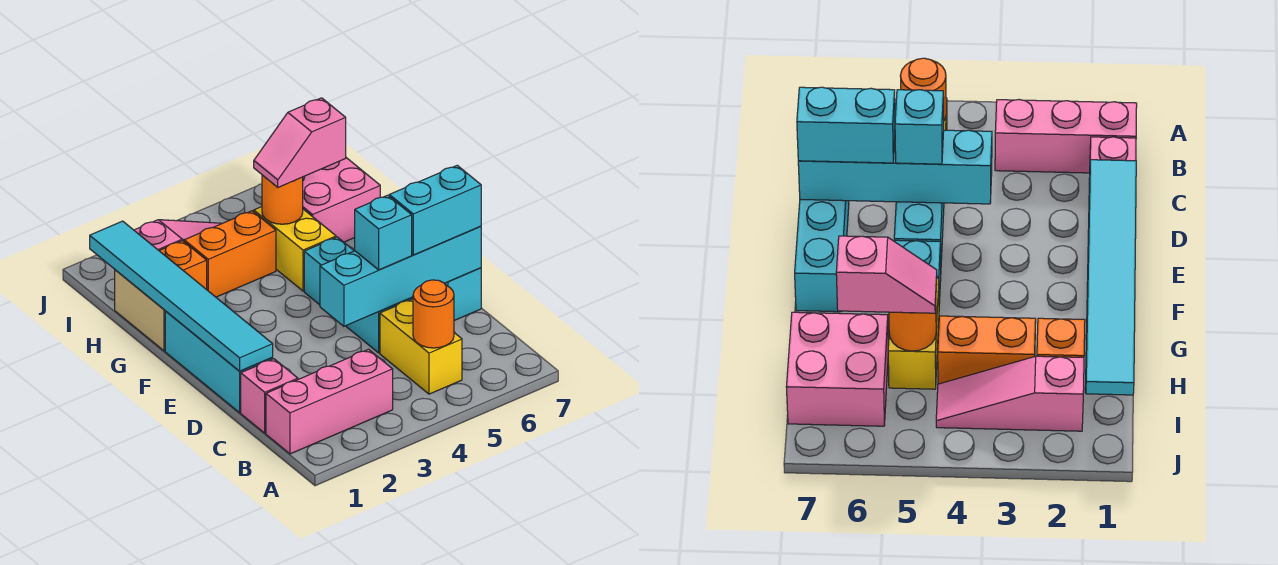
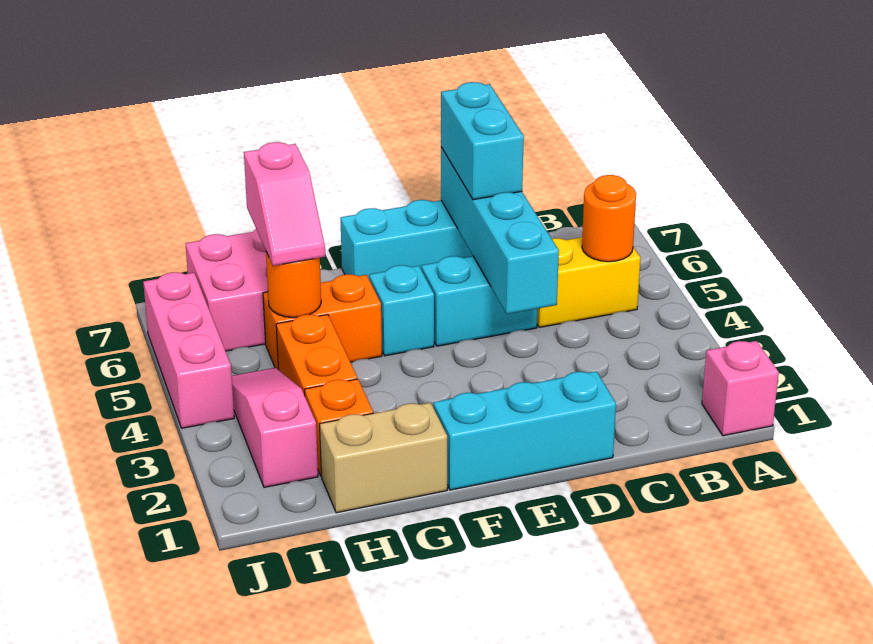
pink brick B1:B3 level 1 -> pink brick J4:J6 level 1
pink brick C1 level 1 -> pink brick A1 level 1
cyan tile D1:I1 level 2 -> none
cyan brick D5 level 3 -> none
yellow brick G5:H5 level 1 -> orange brick G5:H5 level 1

